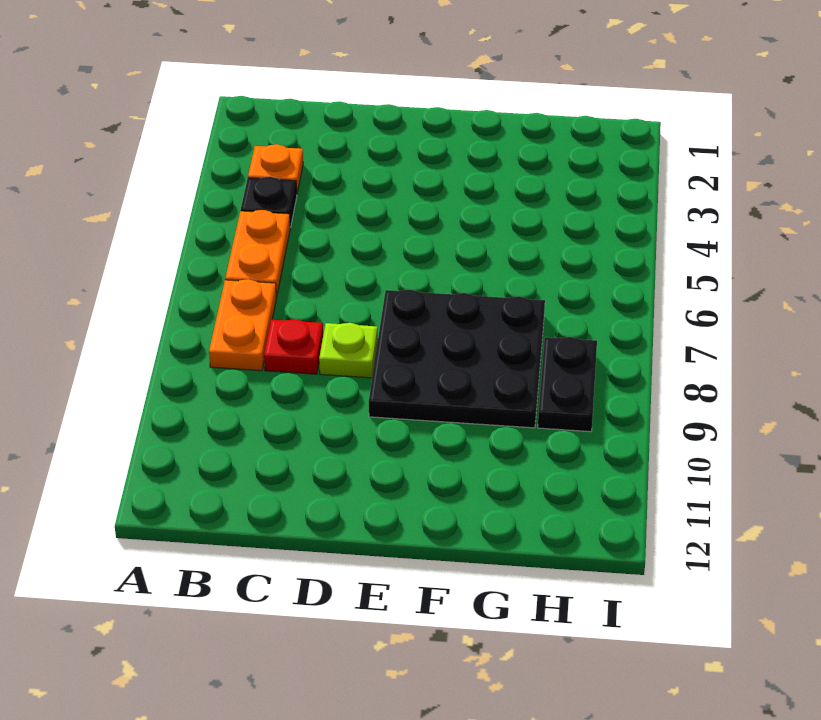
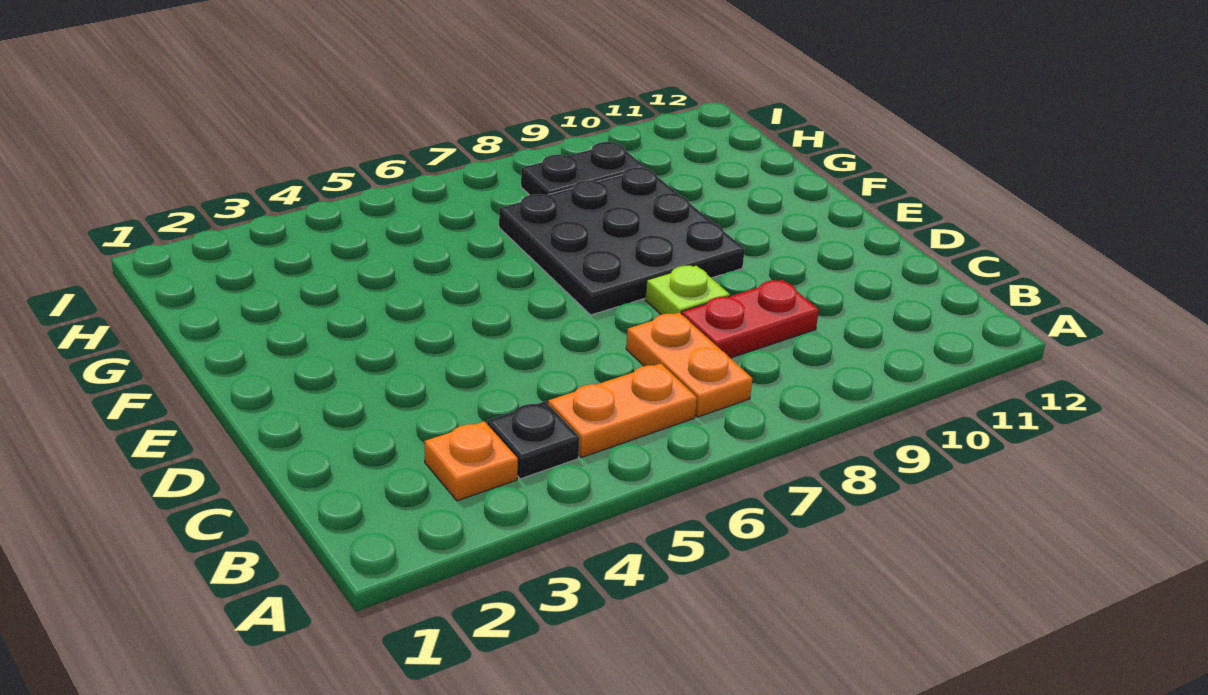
orange plate B7:B8 level 1 -> orange plate B7:C7 level 1
red plate C8 level 1 -> red plate C8:C9 level 1

